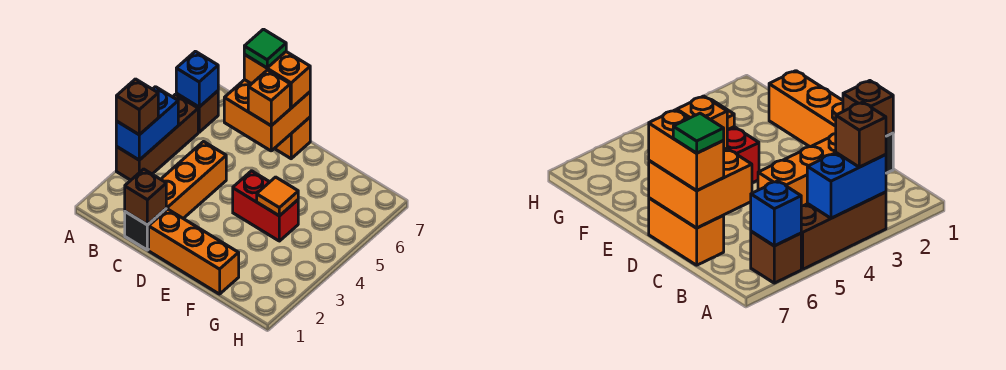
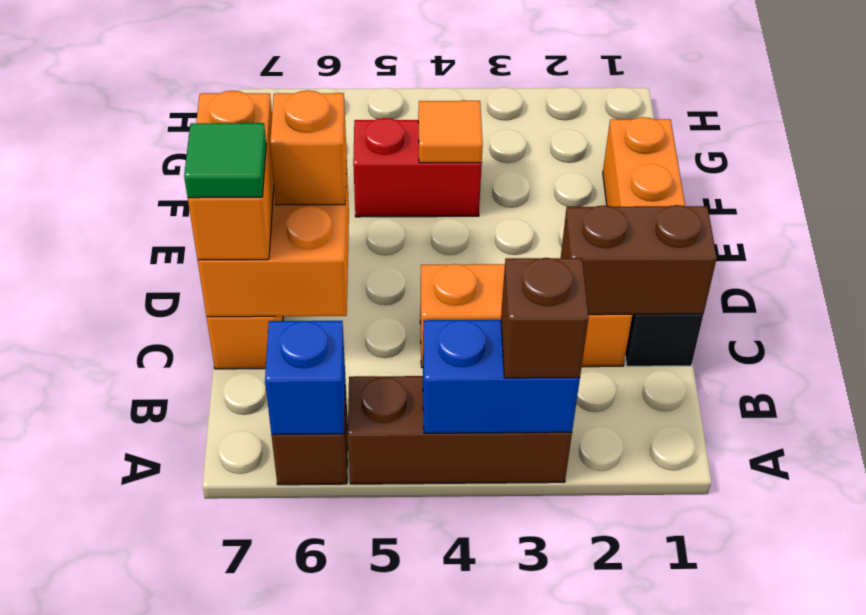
brown brick C1 level 2 -> brown brick C1:C2 level 2
red brick E4:F4 level 1 -> red brick F4:F5 level 1

